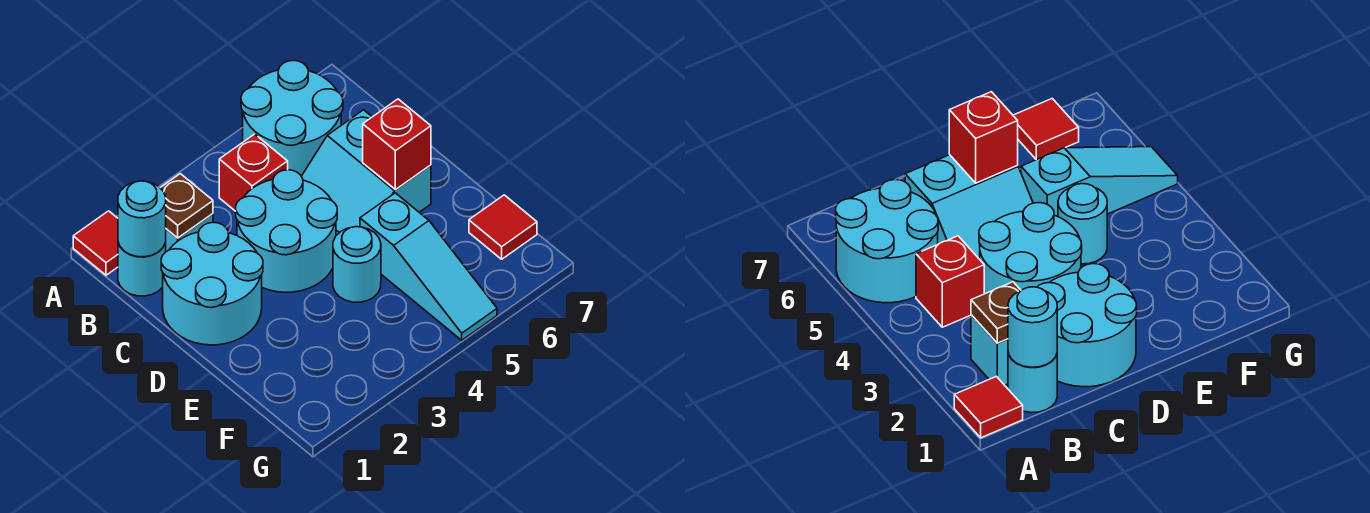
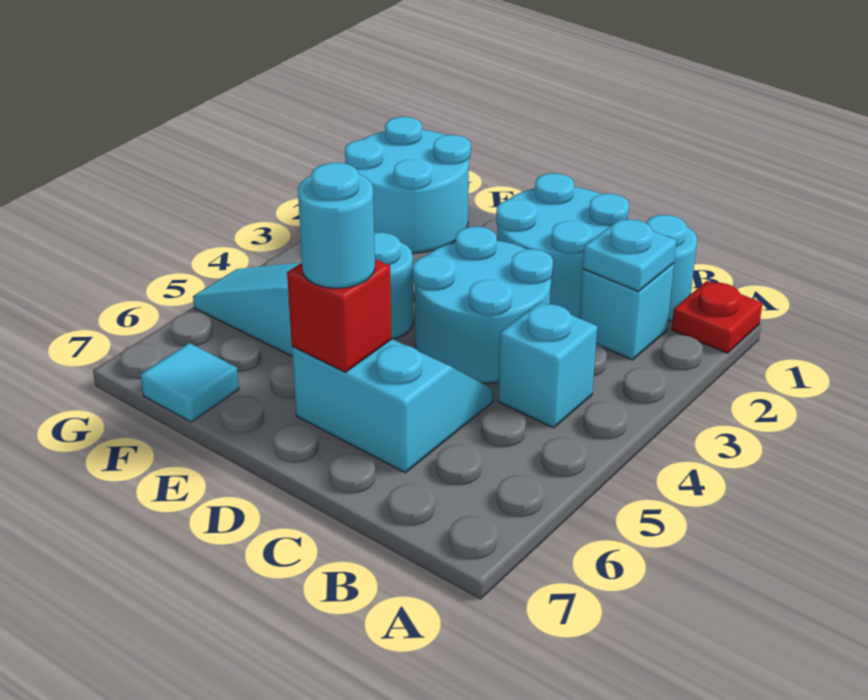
red tile A1 level 1 -> red plate A1 level 1
cyan round brick A5:B6 level 1 -> cyan round brick F1:G2 level 1
cyan round brick B1 level 2 -> cyan round brick D6 level 3
brown plate B2 level 2 -> cyan plate B2 level 2
red brick B4 level 1 -> cyan brick B4 level 1
red tile F7 level 1 -> cyan tile F7 level 1

